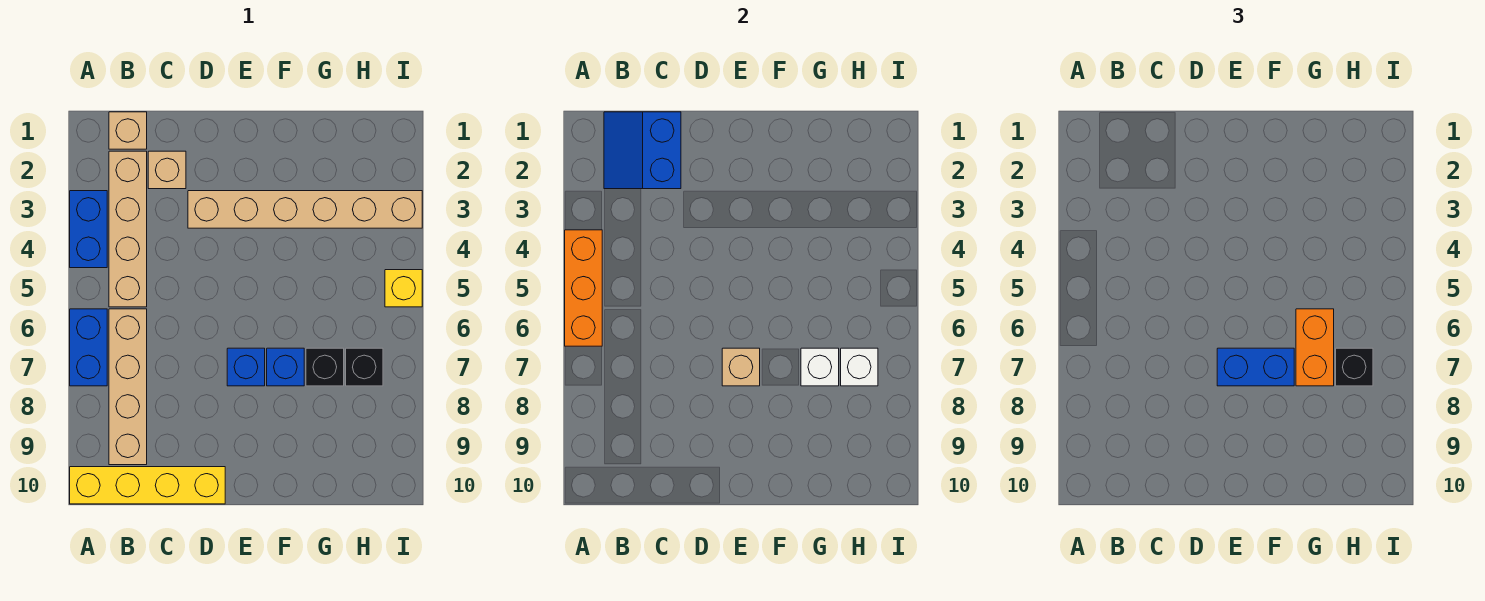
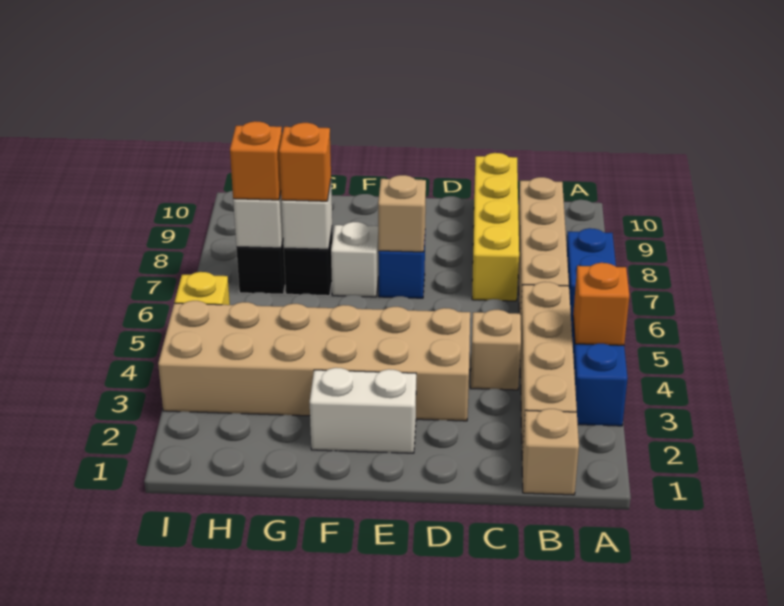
orange brick A4:A6 level 2 -> orange brick A4 level 2
yellow brick A10:D10 level 1 -> yellow brick C7:C10 level 1
blue slope B1:C2 level 2 top C -> none
tan brick C2 level 1 -> tan brick C4 level 1
tan brick D3:I3 level 1 -> tan brick D3:I4 level 1
none -> white brick E2:F2 level 1
blue brick E7:F7 level 3 -> none
blue brick F7 level 1 -> white brick F7 level 1
orange brick G6:G7 level 3 -> orange brick G7 level 3
black brick H7 level 3 -> orange brick H7 level 3

